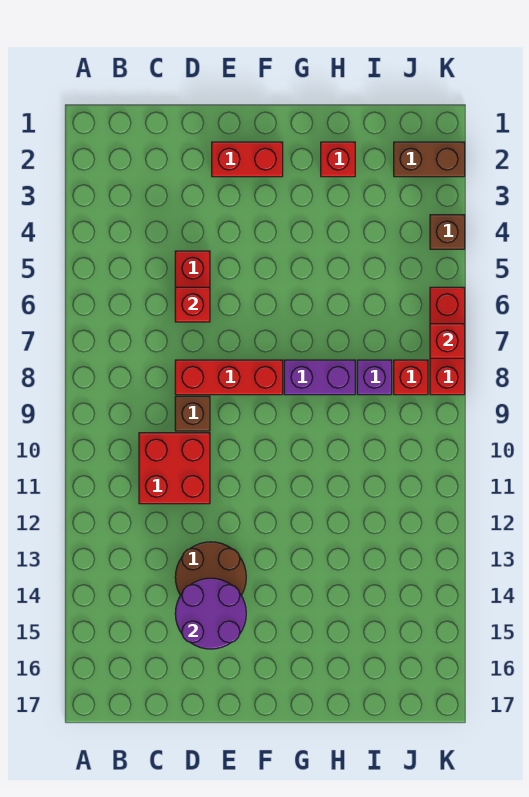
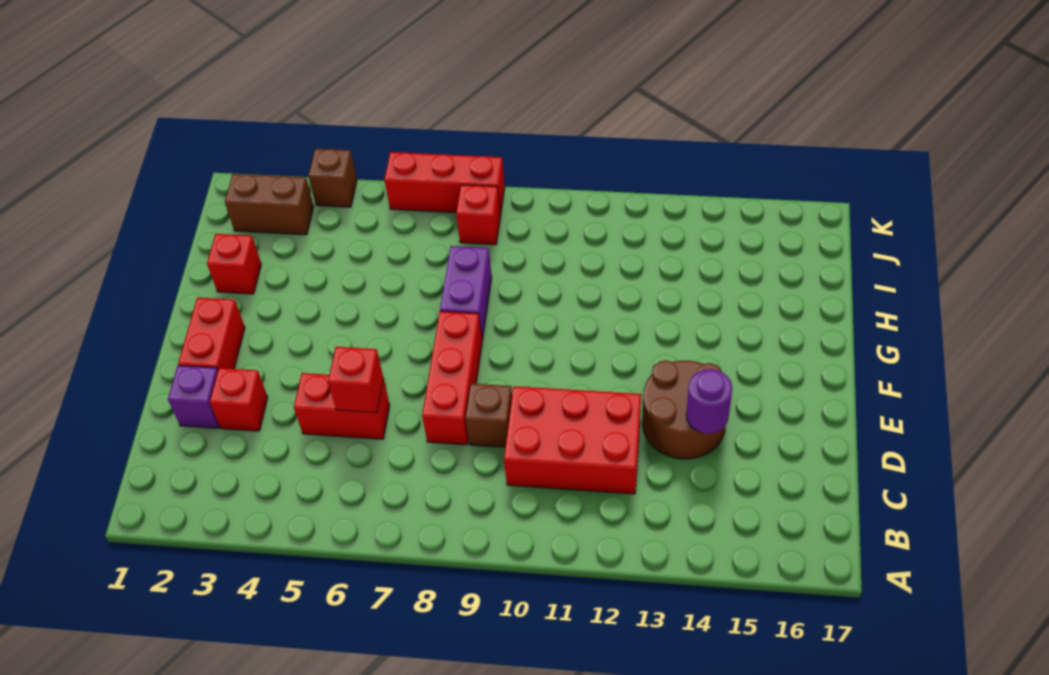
red brick C10:D11 level 1 -> red brick C10:D12 level 1
purple round brick D14:E15 level 2 -> purple round brick D14 level 2
purple brick I8 level 1 -> purple brick D2 level 1
brown brick J2:K2 level 1 -> brown brick J2:J3 level 1
red brick K7 level 2 -> red brick D3 level 1

